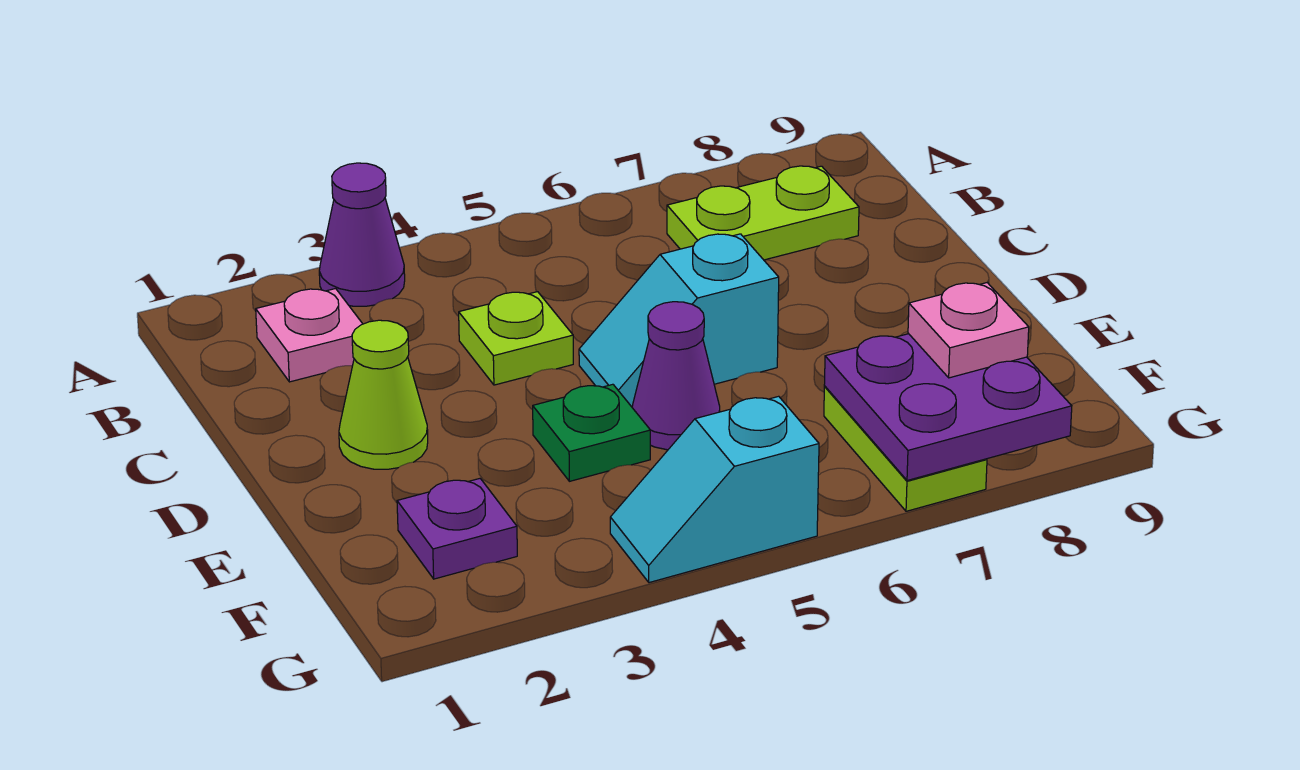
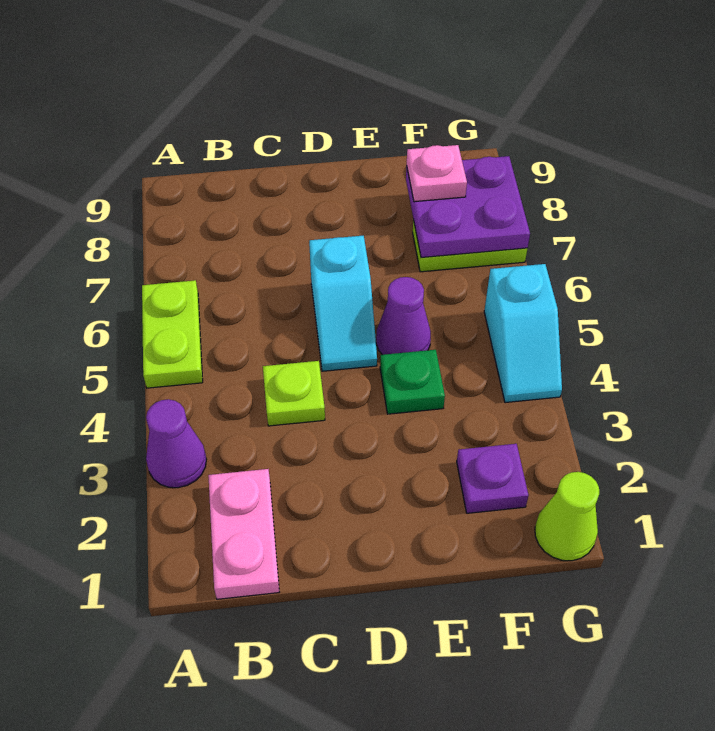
pink plate B2 level 1 -> pink plate B1:B2 level 1
lime plate B7:B8 level 1 -> lime plate A5:A6 level 1
lime cone D2 level 1 -> lime cone G1 level 1

